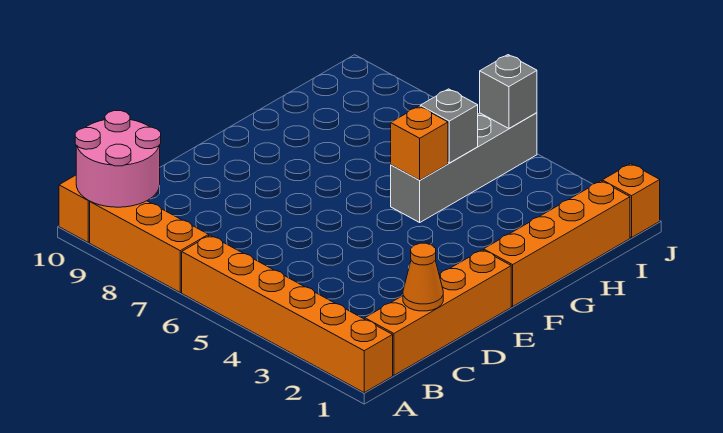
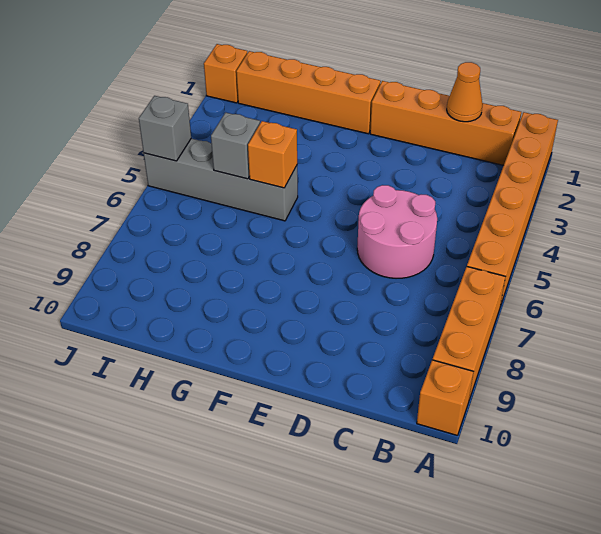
pink round brick A9:B10 level 2 -> pink round brick C5:D6 level 1

